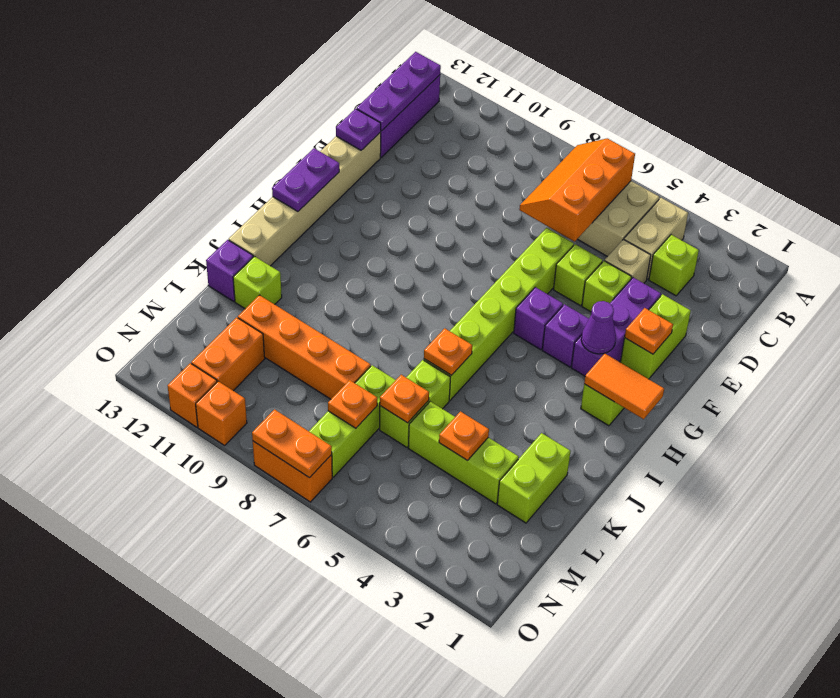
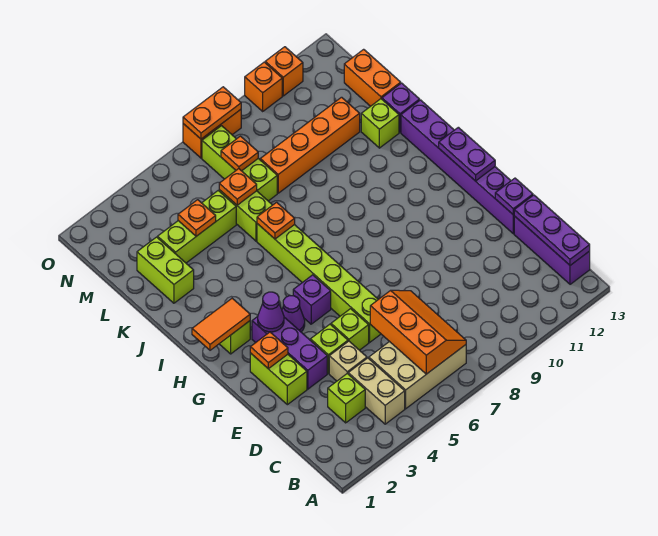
tan brick E13:J13 level 1 -> purple brick E13:J13 level 1
purple brick G4 level 1 -> purple cone G4 level 1
orange brick M11:N11 level 1 -> orange brick L13:M13 level 1

